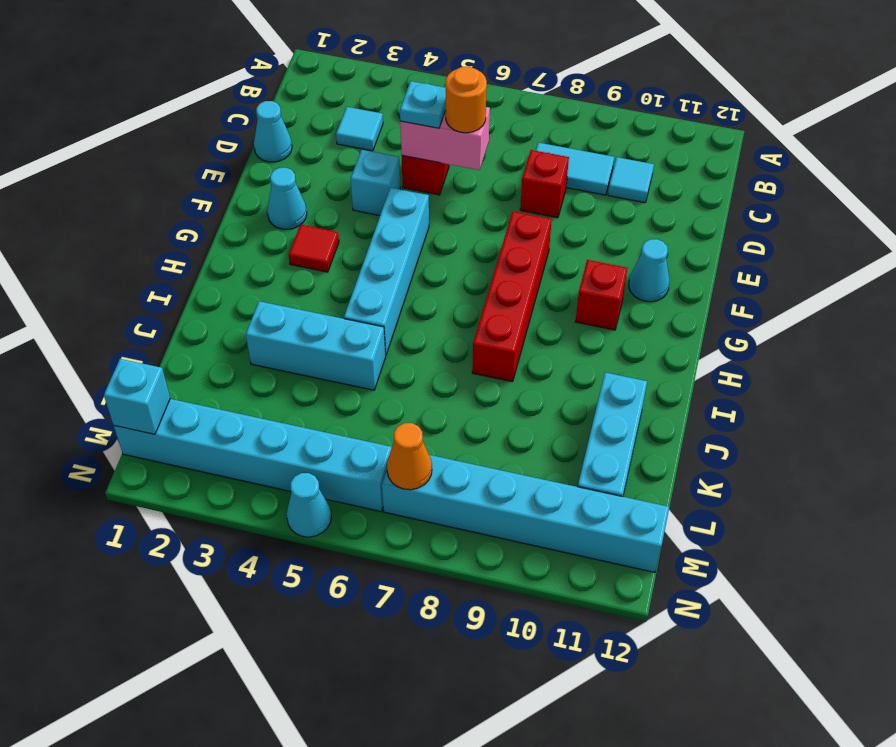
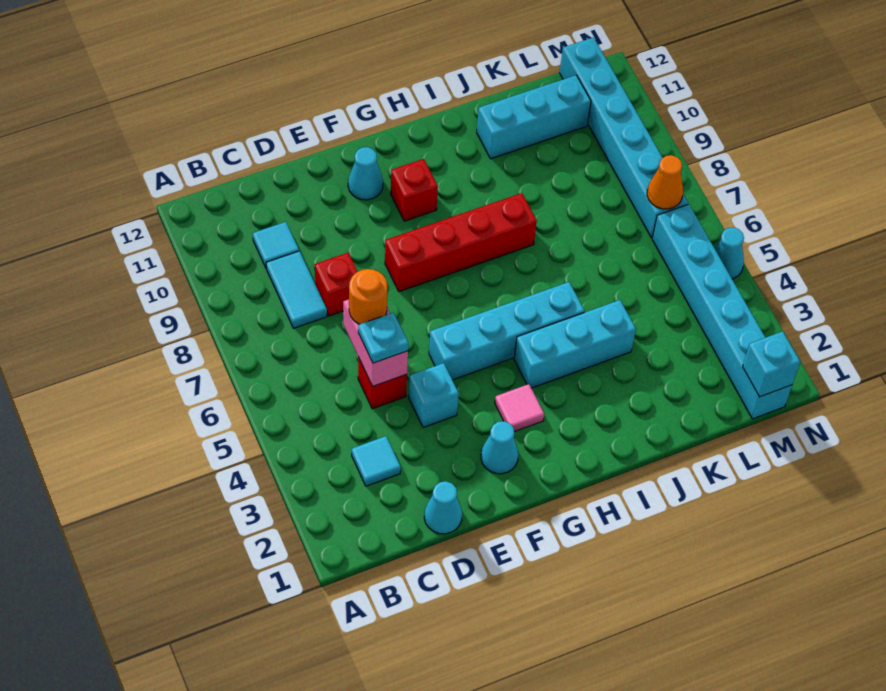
red tile G3 level 1 -> pink tile G3 level 1
cyan brick J3:J5 level 1 -> cyan brick H4:J4 level 1

